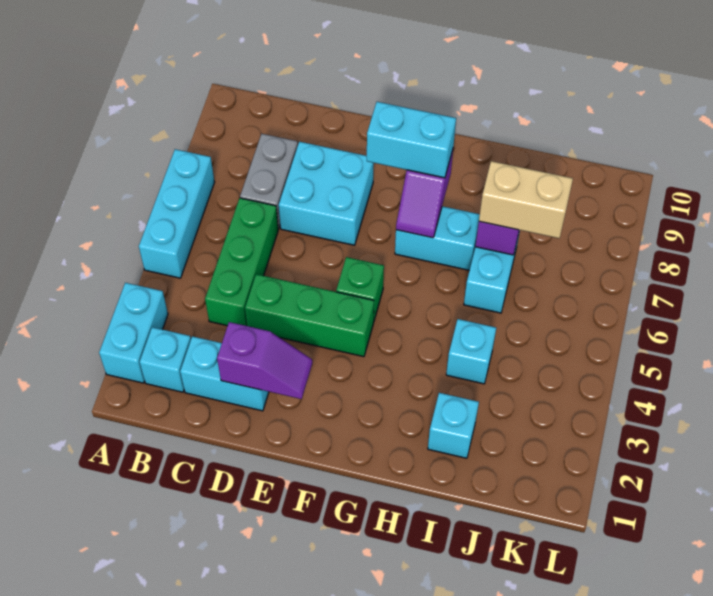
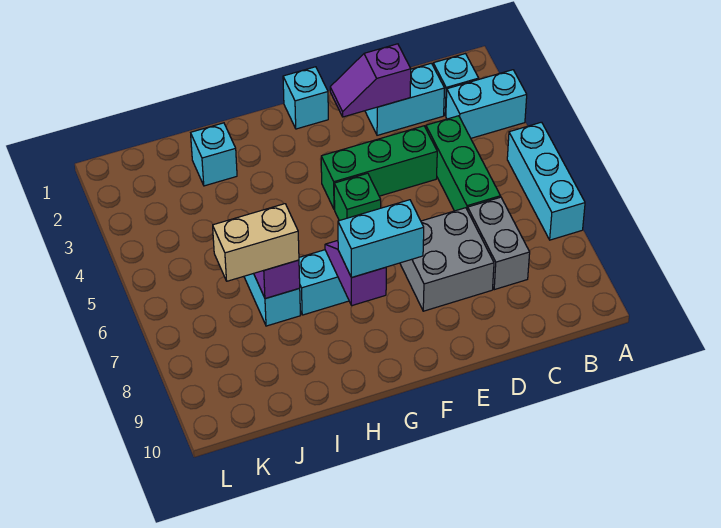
cyan brick A2:A3 level 1 -> cyan brick A3:B3 level 1
cyan brick D7:E8 level 1 -> grey brick D7:E8 level 1
cyan brick I4 level 1 -> cyan brick F1 level 1

